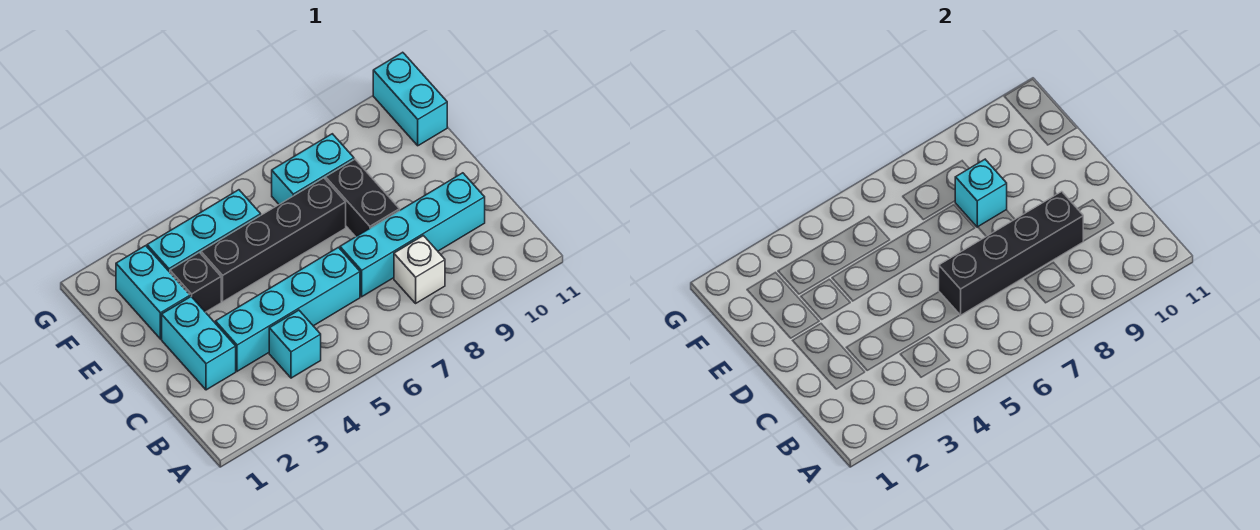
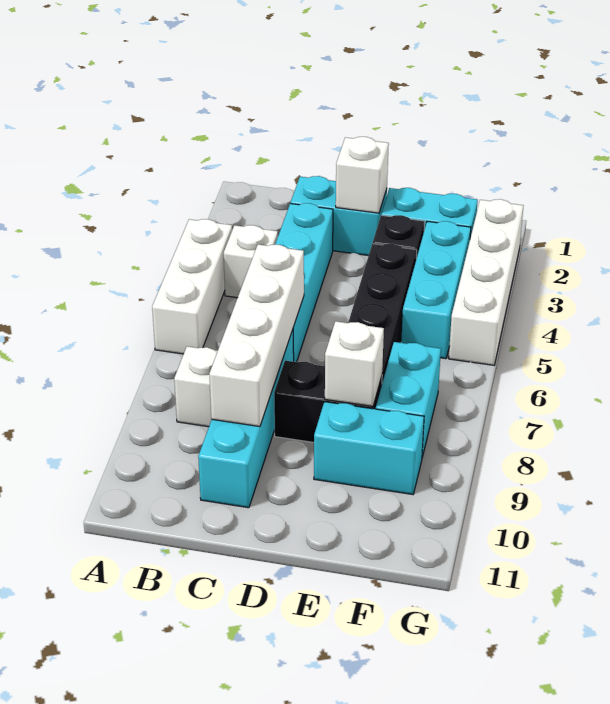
none -> white brick A4:A6 level 1
cyan brick B4 level 1 -> white brick B4 level 1
black brick C6:C9 level 2 -> white brick C6:C9 level 2
none -> white brick D2 level 2
cyan brick E8 level 2 -> white brick E8 level 2
cyan brick F11:G11 level 1 -> cyan brick E9:F9 level 1
none -> white brick G2:G5 level 1

